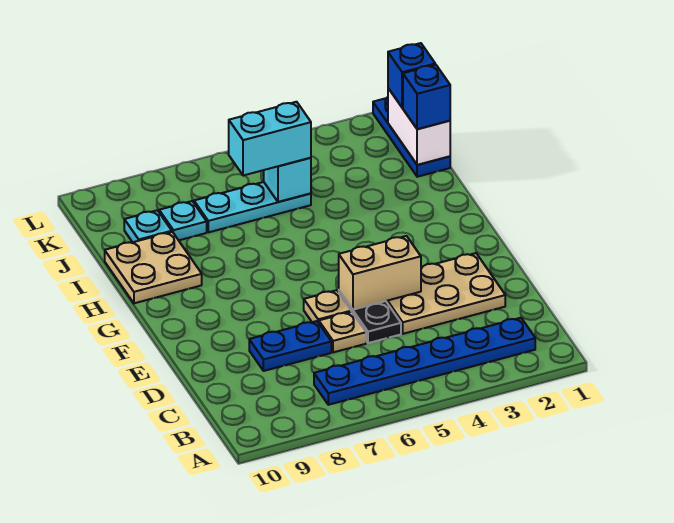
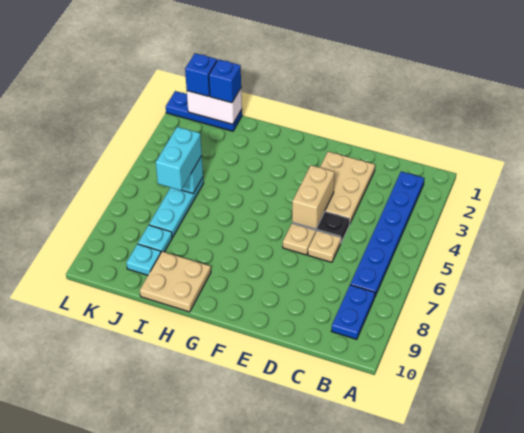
blue plate D7:D8 level 1 -> blue plate B8:B9 level 1

